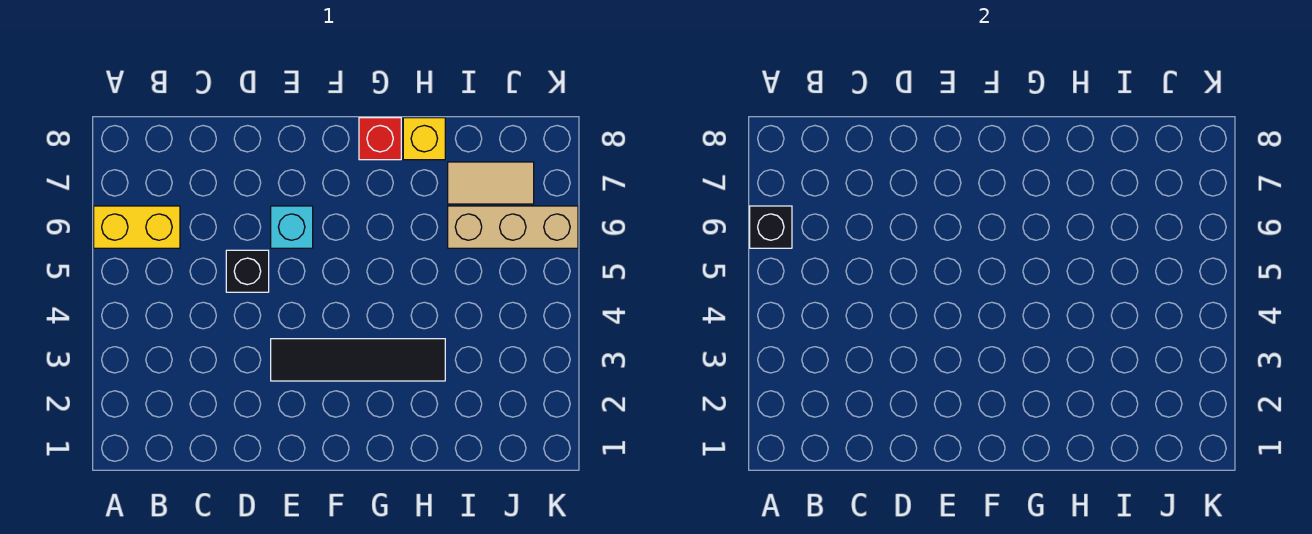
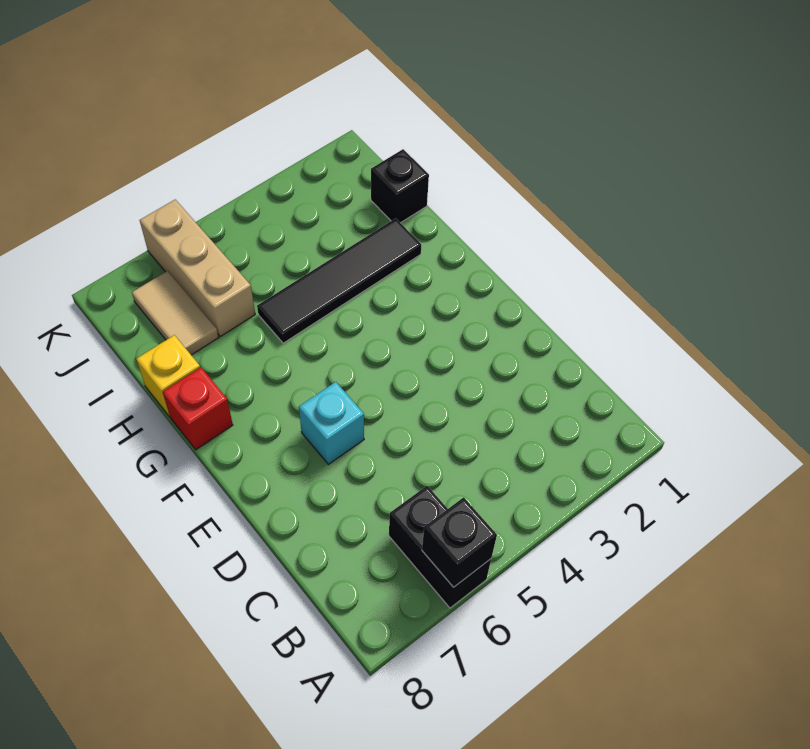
yellow brick A6:B6 level 1 -> black brick A6:B6 level 1
black brick D5 level 1 -> black brick I1 level 1
black tile E3:H3 level 1 -> black tile H2:H5 level 1

